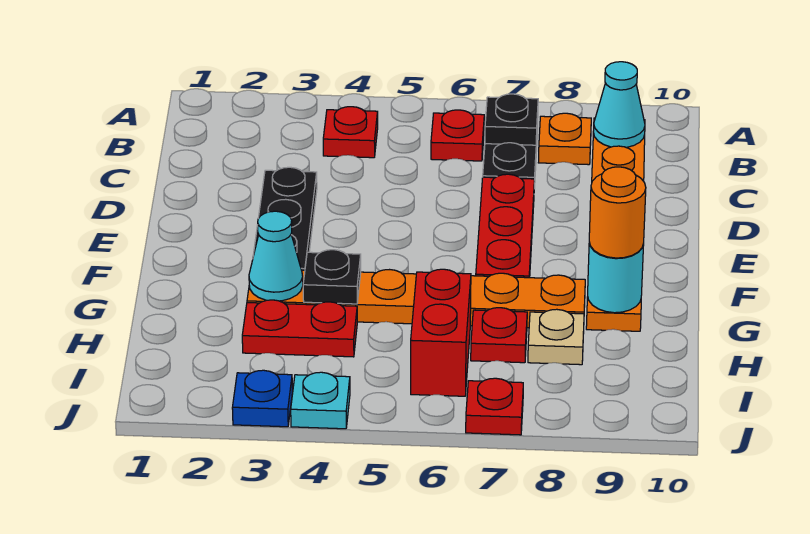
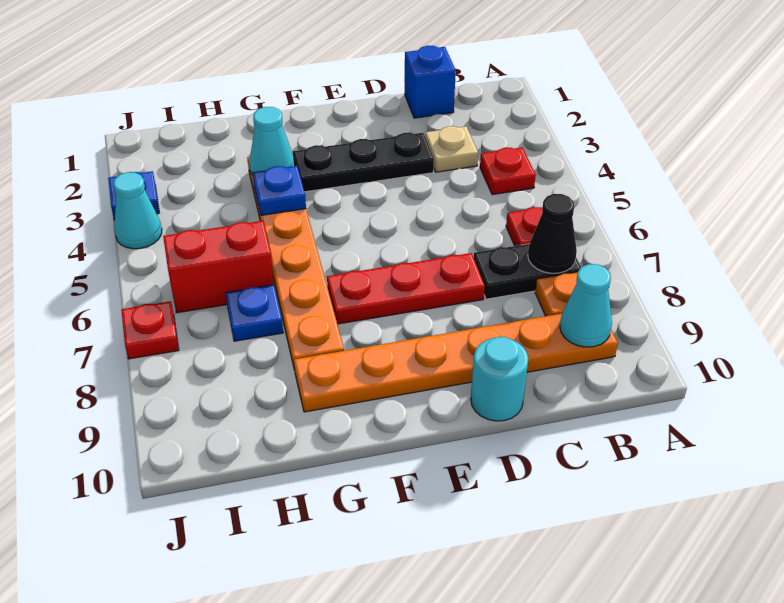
black plate B7 level 2 -> black cone B7 level 2
none -> blue brick C1 level 1
black plate G4 level 2 -> blue plate G4 level 2
cyan round brick G9 level 2 -> cyan round brick D10 level 1
orange round brick G9 level 3 -> none
red plate H3:H4 level 1 -> none
red plate H7 level 1 -> blue plate H7 level 1
tan plate H8 level 1 -> tan plate C3 level 1
cyan plate J4 level 1 -> cyan cone J4 level 1

